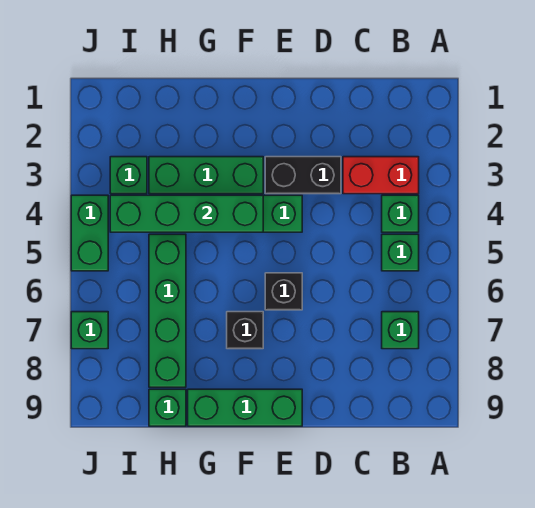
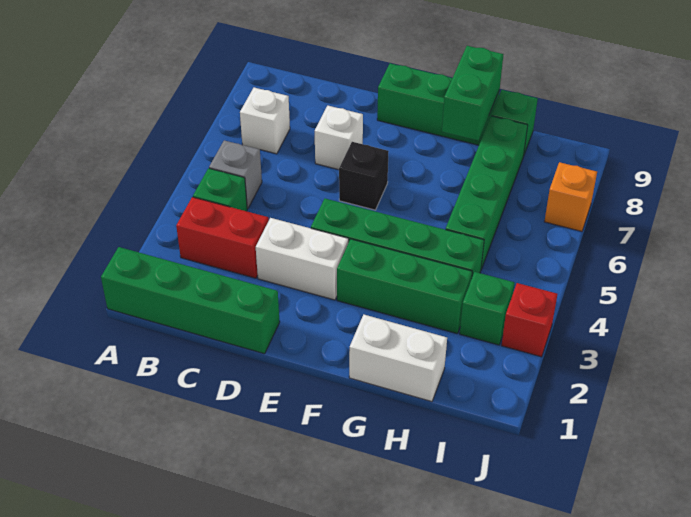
green brick B5 level 1 -> grey brick B5 level 1
green brick B7 level 1 -> white brick B7 level 1
black brick D3:E3 level 1 -> white brick D3:E3 level 1
none -> white brick D7 level 1
green brick F4:I4 level 2 -> green brick A1:D1 level 1
black brick F7 level 1 -> none
none -> white brick G1:H1 level 1
none -> red brick J3 level 1
green brick J4:J5 level 1 -> green brick G8:G9 level 2
green brick J7 level 1 -> orange brick J7 level 1

